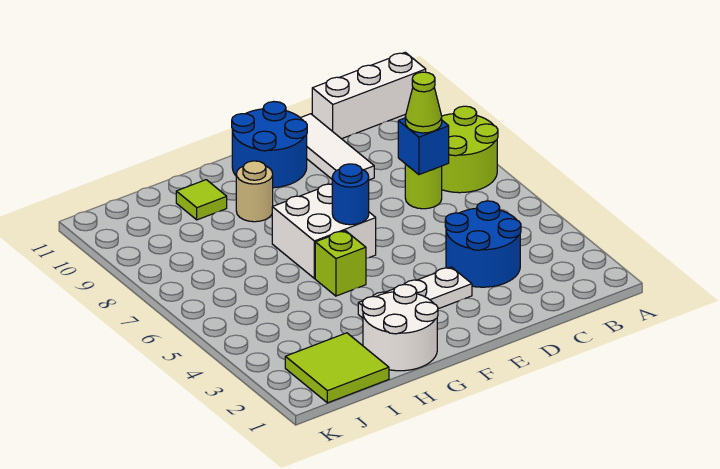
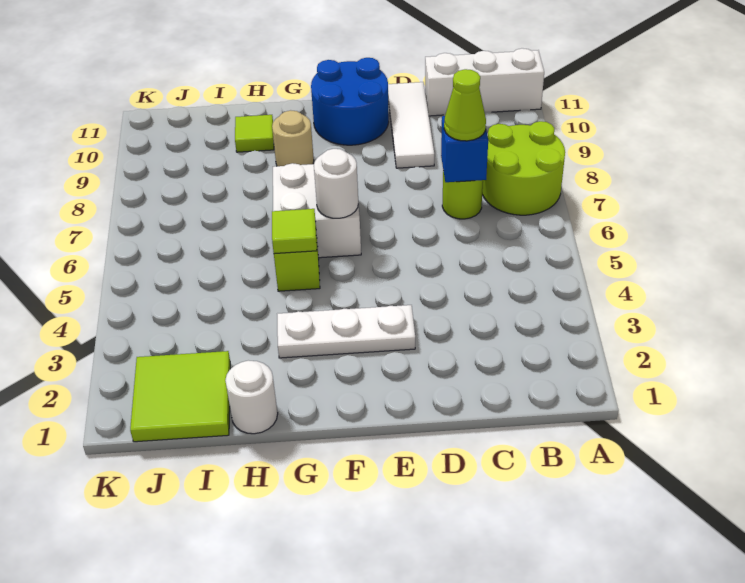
blue round brick C3:D4 level 1 -> none
blue round brick F6 level 2 -> white round brick F6 level 2
white round brick G1:H2 level 1 -> white round brick H1 level 1
none -> lime tile G5 level 2

